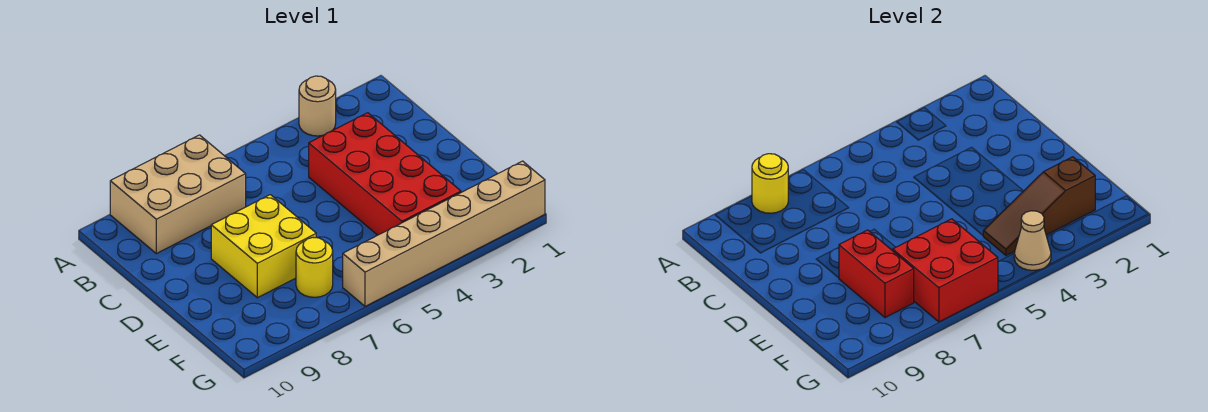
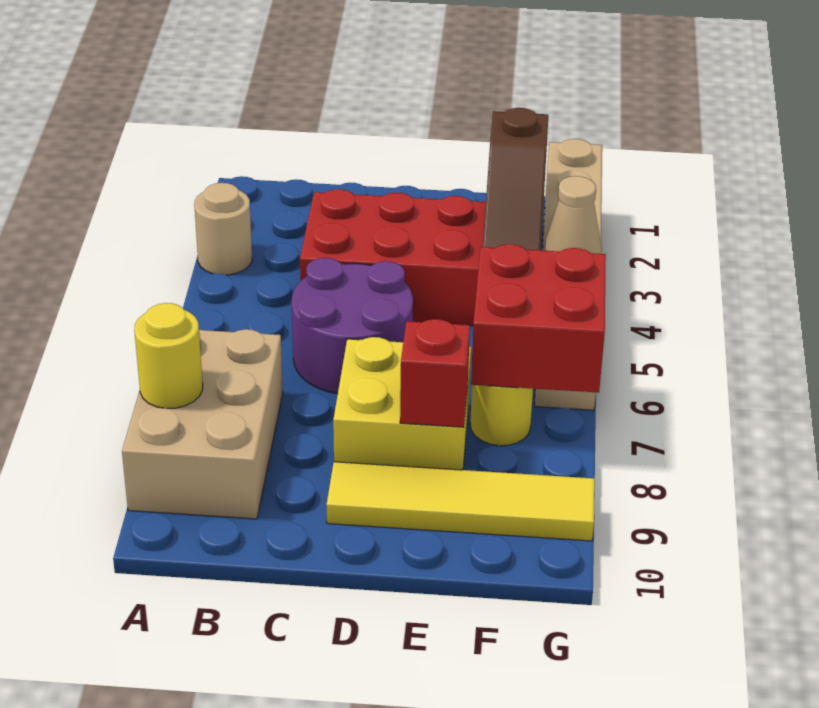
none -> purple round brick C5:D6 level 1
none -> yellow tile D9:G9 level 1
red brick E8:F8 level 2 -> red brick E8 level 2

